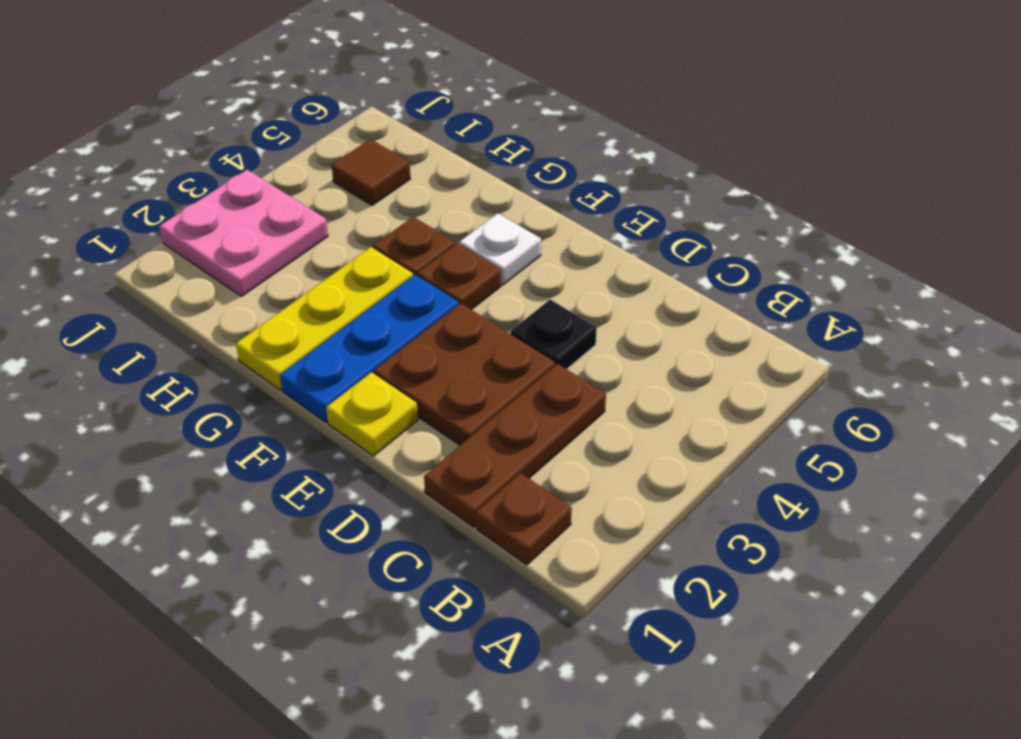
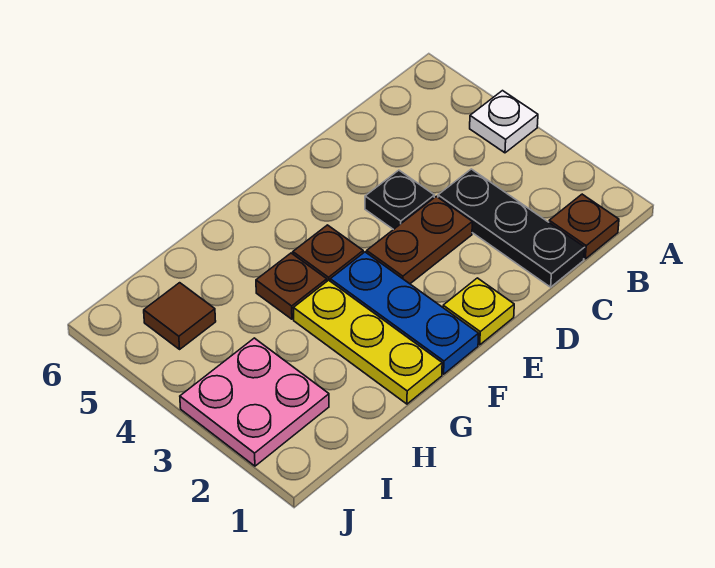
brown plate C1:C3 level 1 -> black plate C1:C3 level 1
brown plate D2:E3 level 1 -> brown plate D3:E3 level 1
white plate F5 level 1 -> white plate A4 level 1

